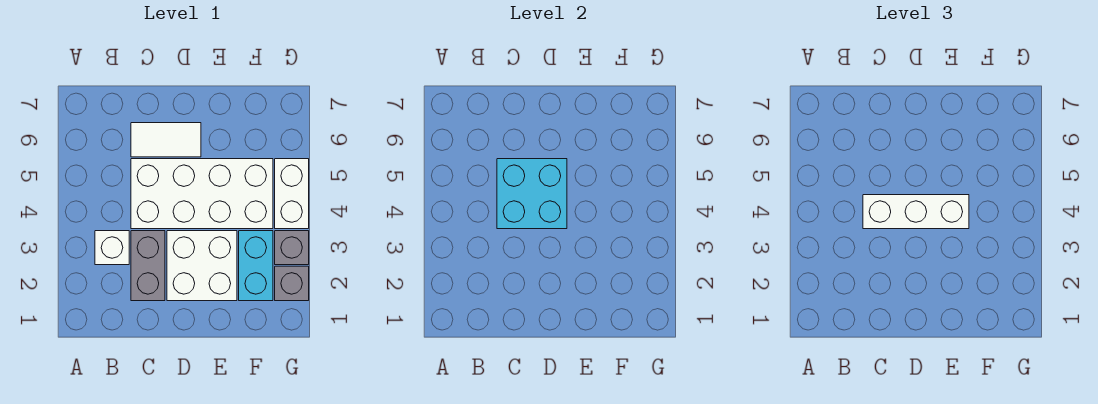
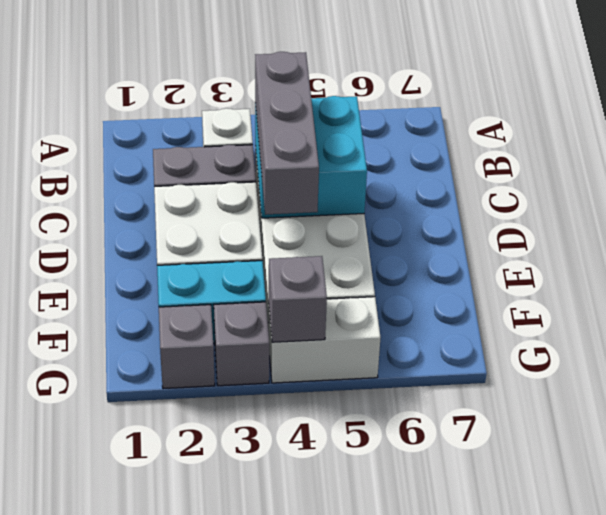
white brick C4:E4 level 3 -> grey brick C4:E4 level 3
white tile C6:D6 level 1 -> none
none -> grey brick G4 level 2

